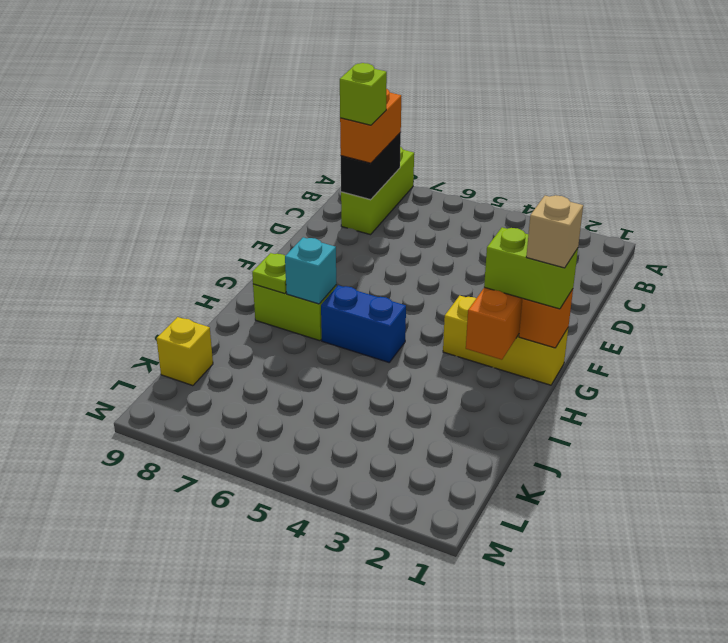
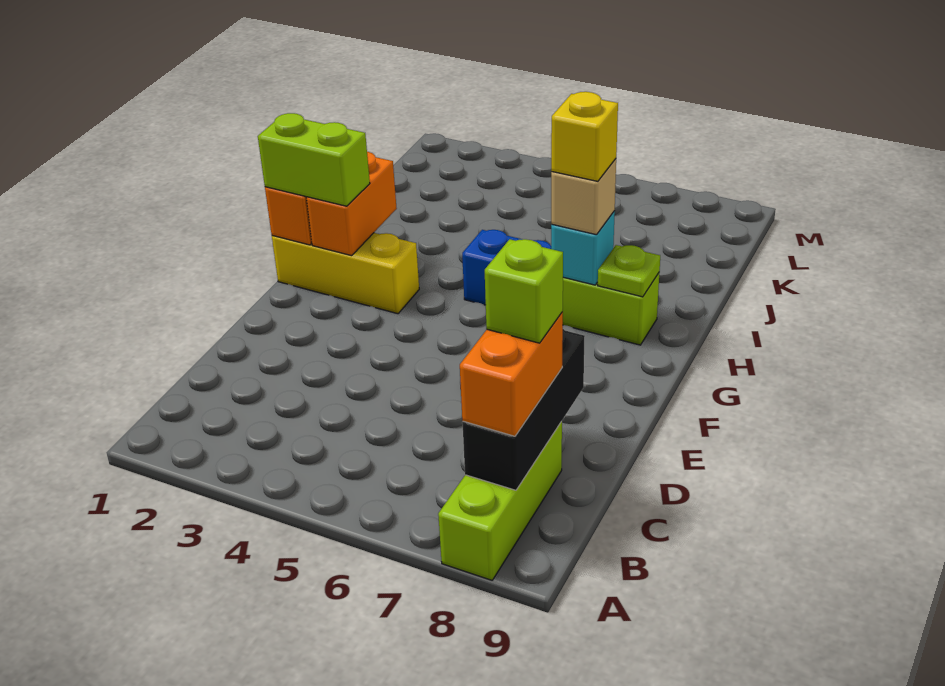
black brick B8:C8 level 2 -> black brick B8:D8 level 2
tan brick G1 level 4 -> tan brick H7 level 3
yellow brick K9 level 1 -> yellow brick H7 level 4

